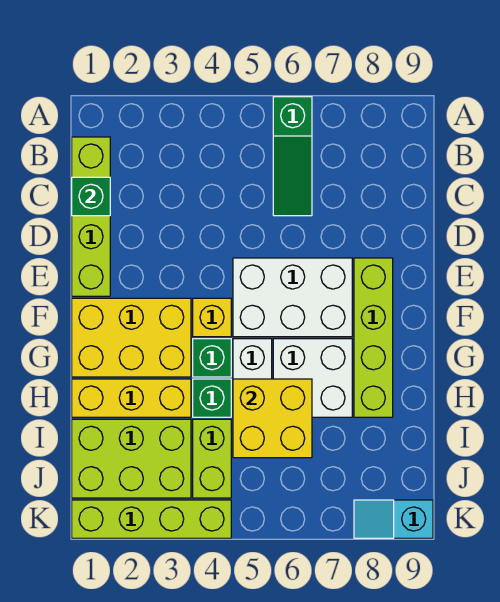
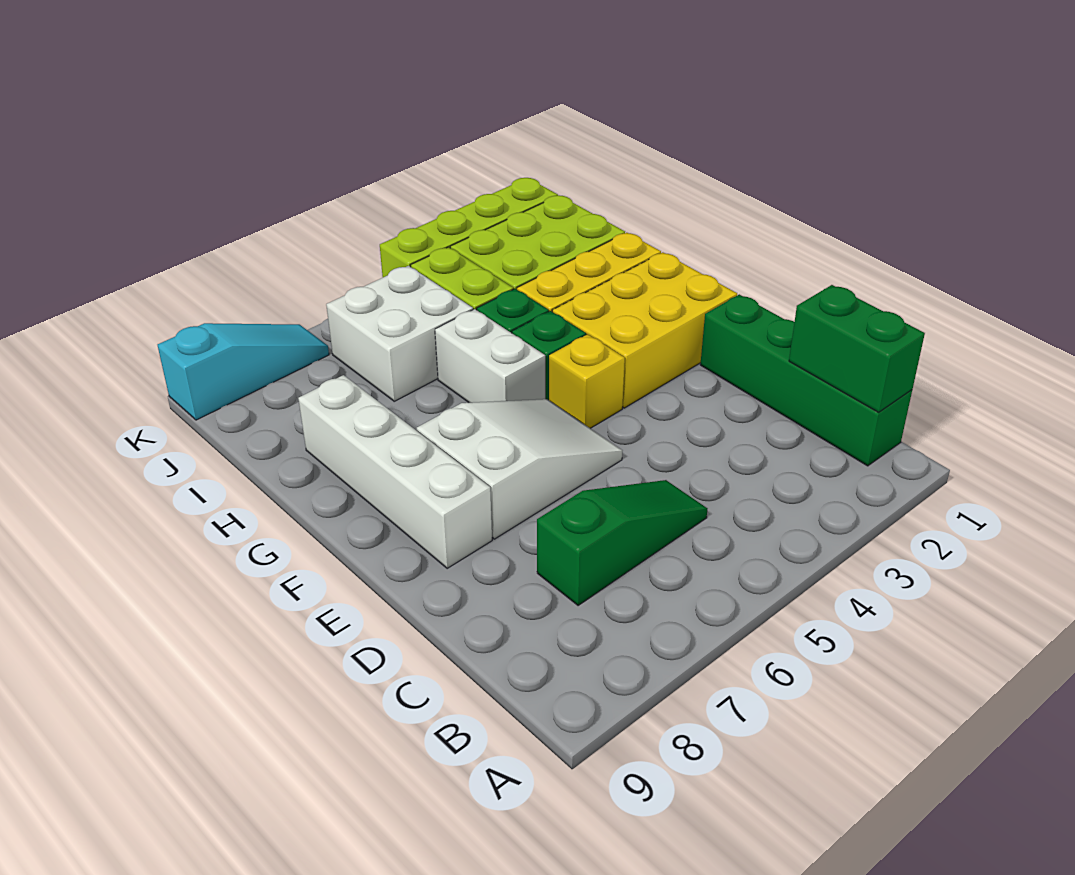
green slope A6:C6 level 1 top A -> green slope C5:C7 level 1 top 7
lime brick B1:E1 level 1 -> green brick B1:E1 level 1
green brick C1 level 2 -> green brick B1:C1 level 2
white brick E5:F7 level 1 -> white slope E5:F7 level 1 top 7
lime brick E8:H8 level 1 -> white brick E8:H8 level 1
white brick G6:H7 level 1 -> white brick I5:J6 level 1
yellow brick H5:I6 level 2 -> none
cyan slope K8:K9 level 1 top 9 -> cyan slope K7:K9 level 1 top 9

